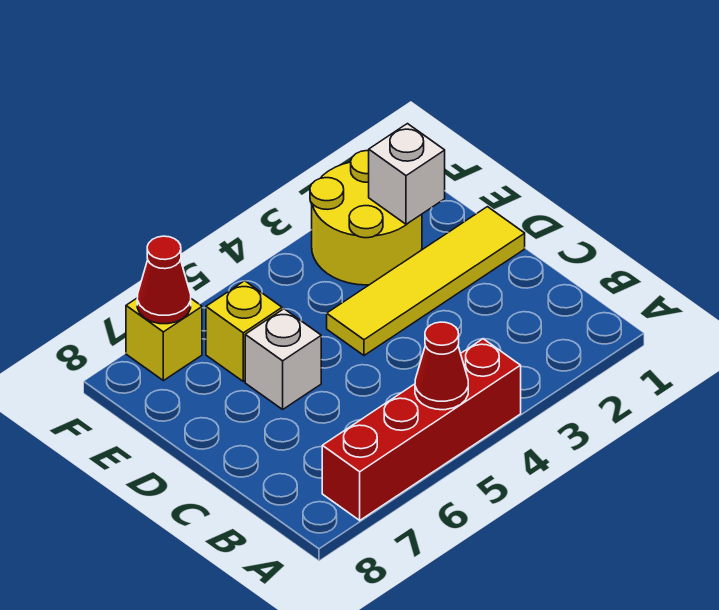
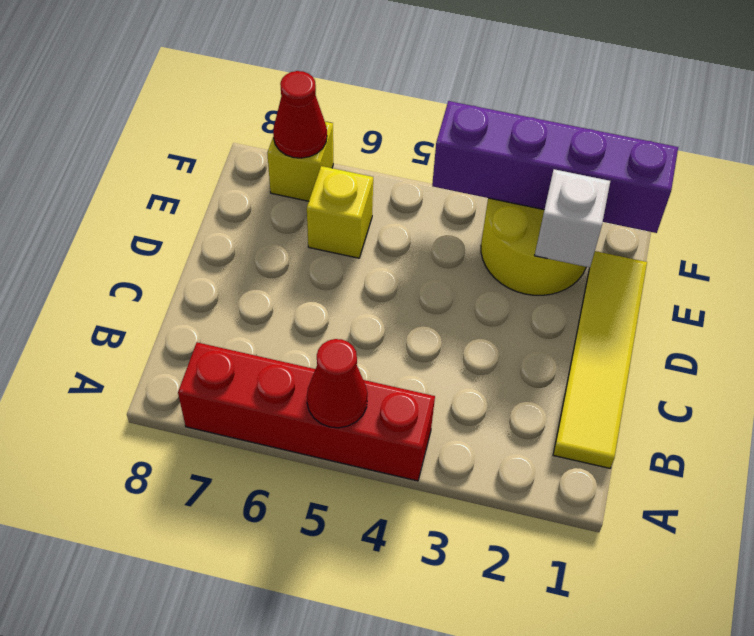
yellow tile D1:D4 level 1 -> yellow tile B1:E1 level 1
white brick D6 level 1 -> none
none -> purple brick F1:F4 level 2

